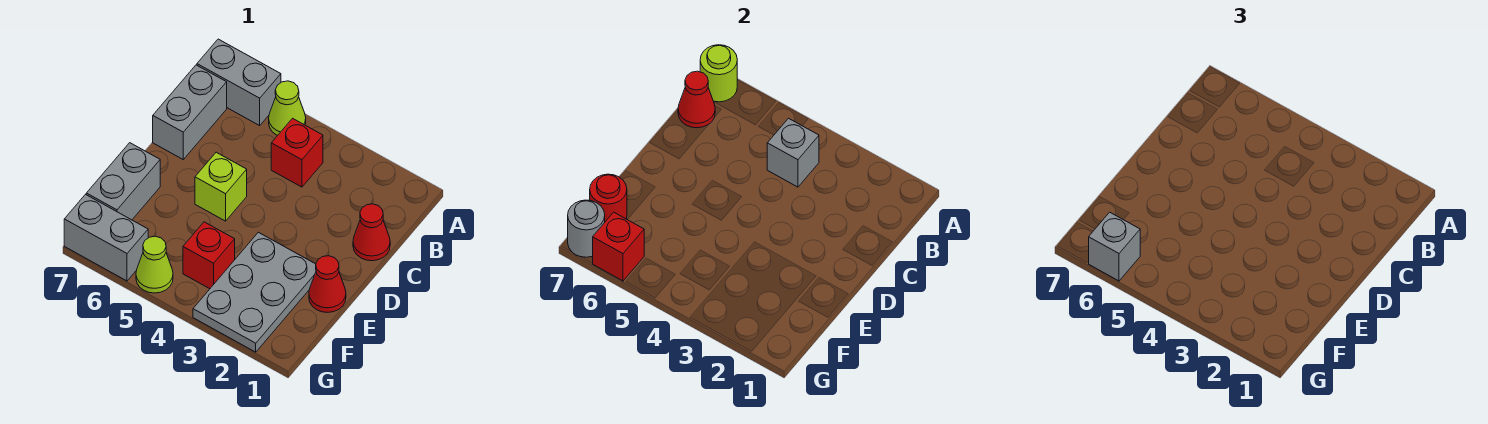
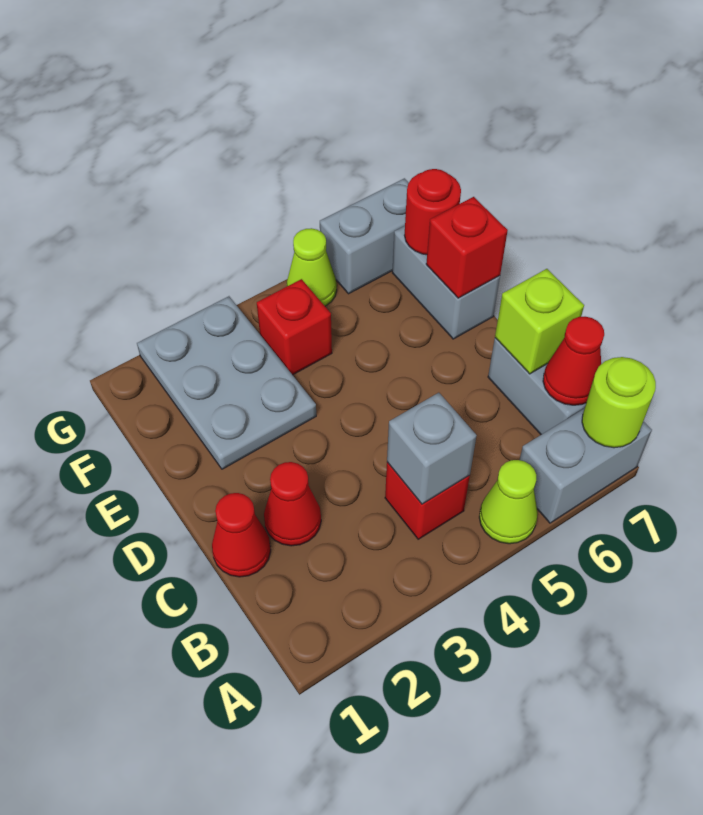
lime brick D5 level 1 -> lime brick C7 level 2
red cone E1 level 1 -> red cone C2 level 1
red brick G6 level 2 -> red brick E7 level 2
grey brick G6 level 3 -> none
grey round brick G7 level 2 -> none

